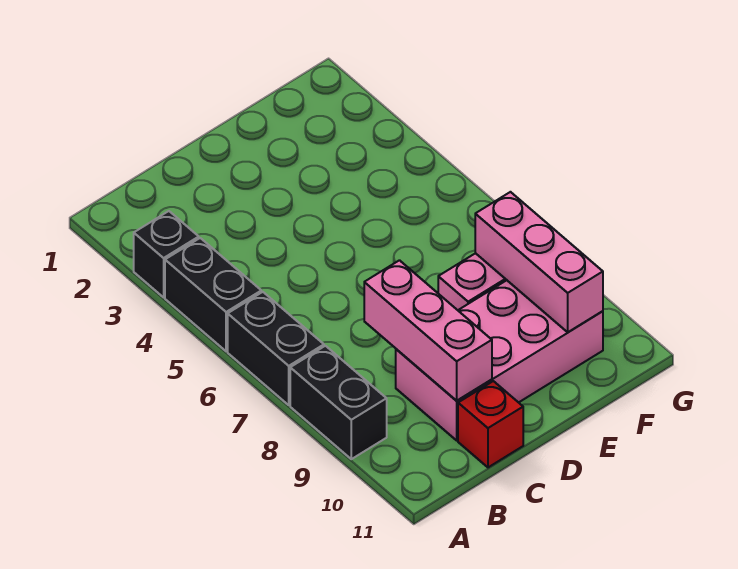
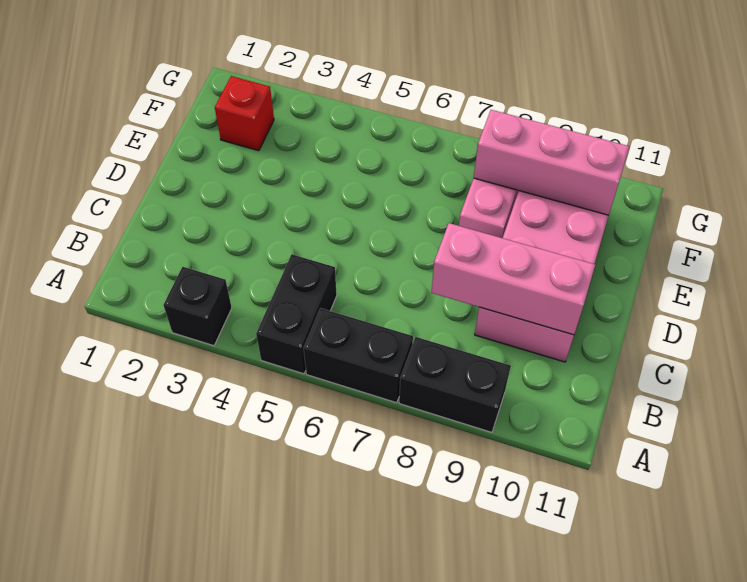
black brick A4:A5 level 1 -> black brick A5:B5 level 1
red brick C11 level 1 -> red brick F2 level 1

